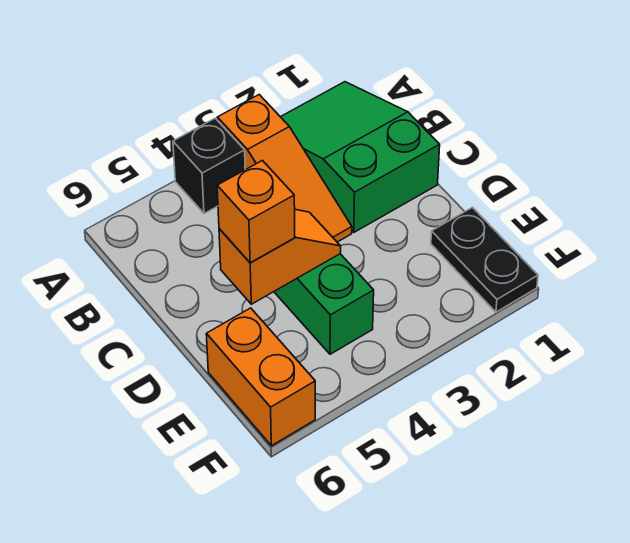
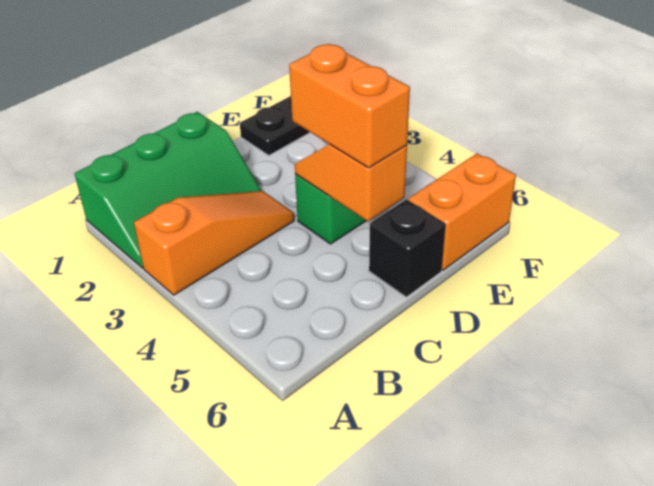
green slope A1:C2 level 1 top C -> green slope A1:C2 level 1 top 1
black brick A4 level 1 -> black brick D6 level 1
orange brick D5 level 3 -> orange brick D4:D5 level 3

